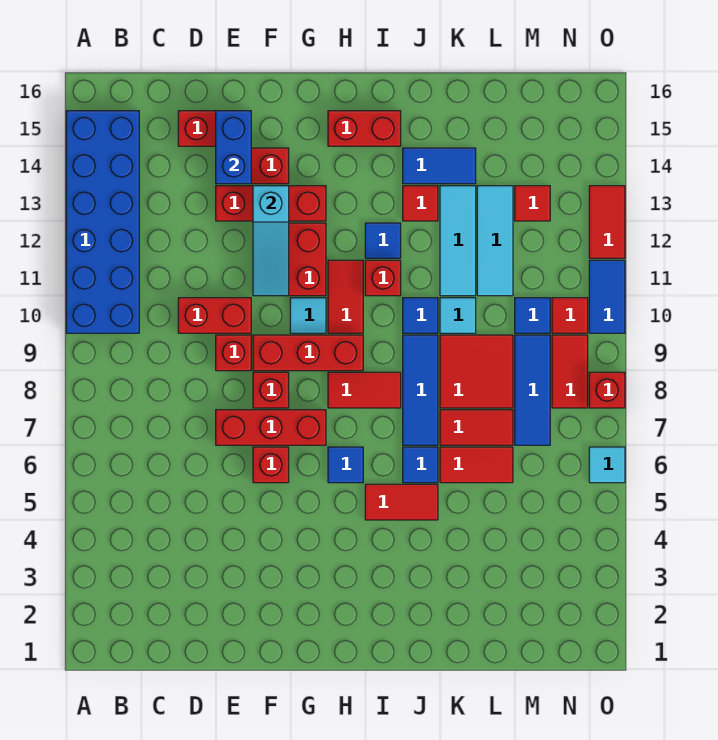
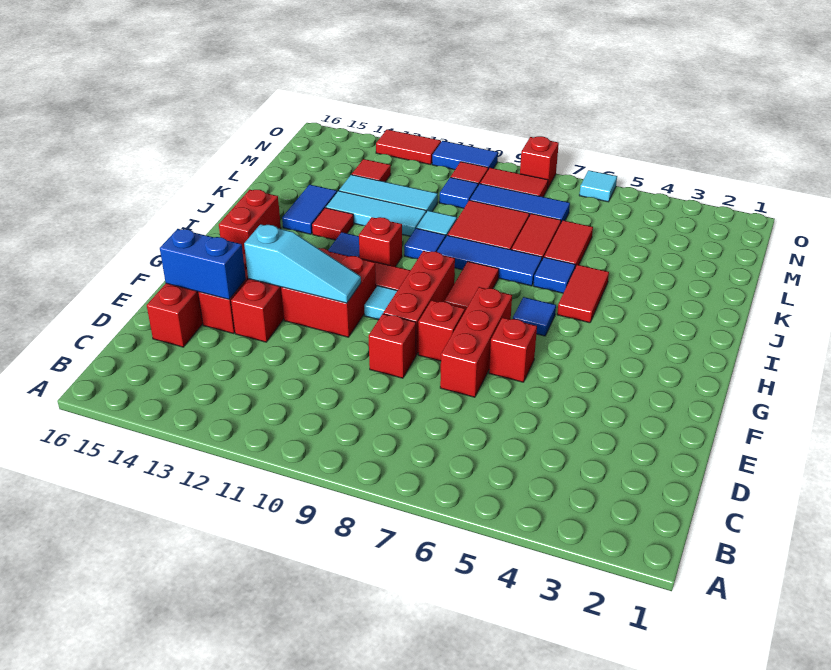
blue brick A10:B15 level 1 -> none
red brick D10:E10 level 1 -> none

